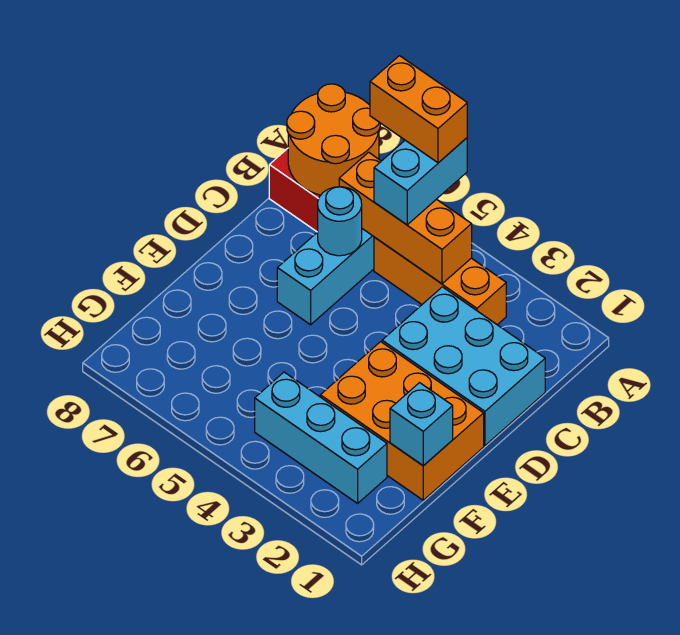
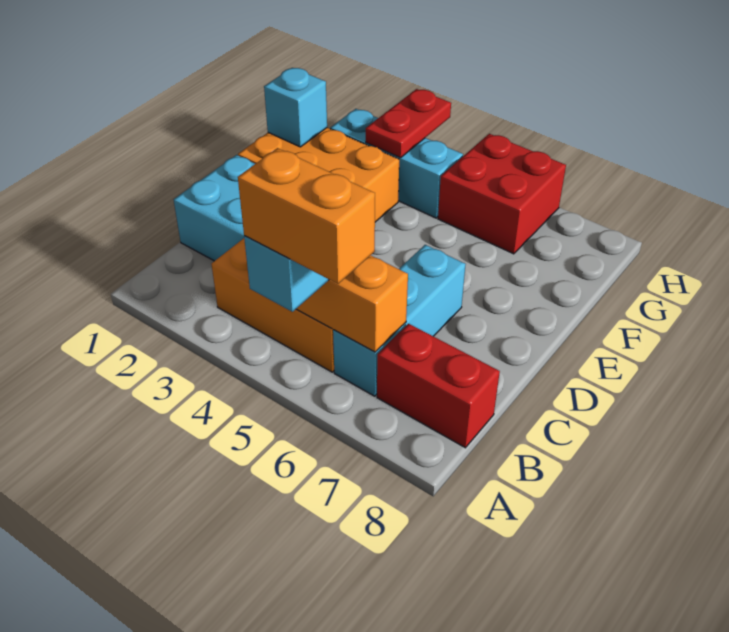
orange round brick A7:B8 level 2 -> none
cyan round brick C6 level 2 -> none
none -> red plate G3:H3 level 2
none -> red brick G5:H6 level 1

